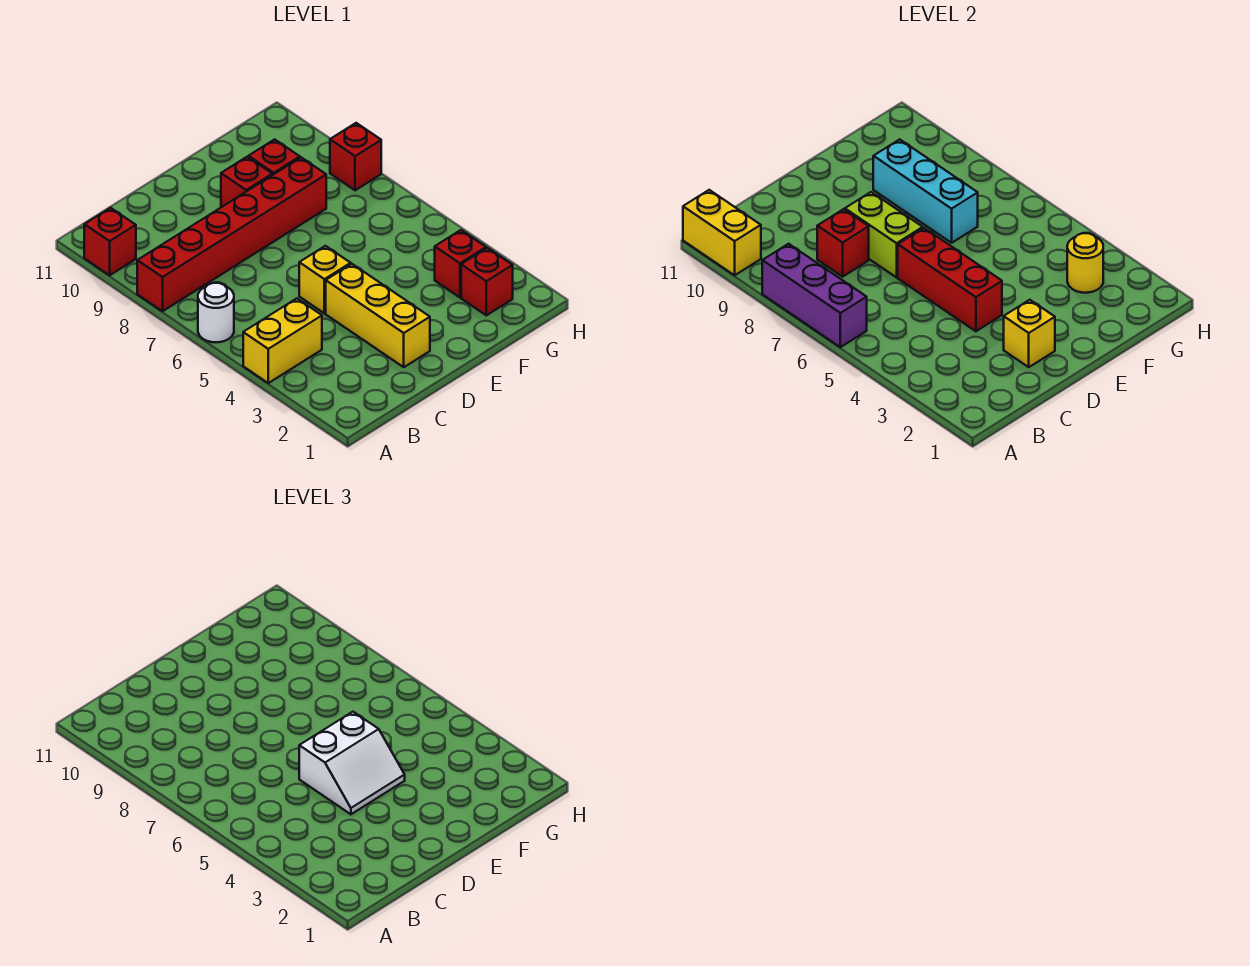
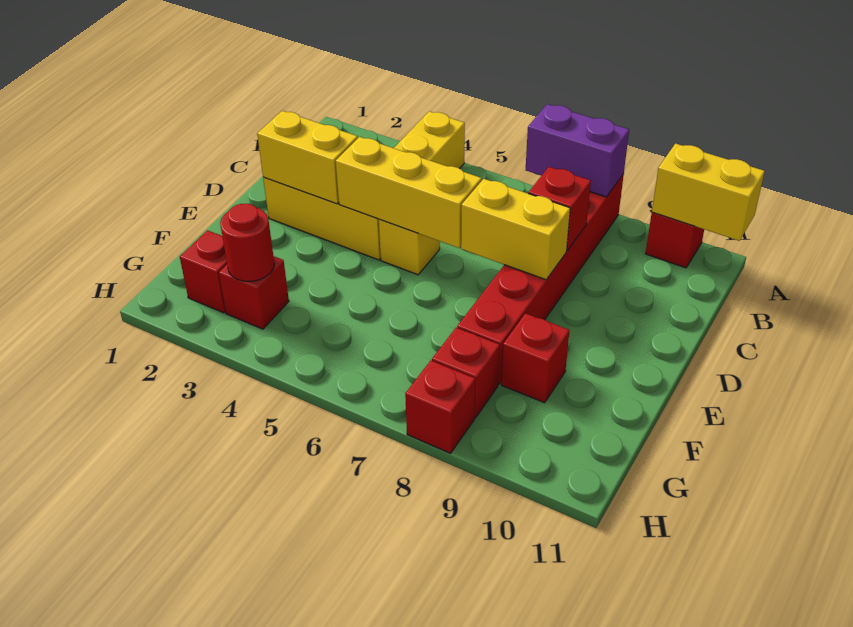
white round brick A6 level 1 -> none
purple brick A6:A8 level 2 -> purple brick A7:A8 level 2
yellow brick D2 level 2 -> yellow brick D2:D3 level 2
red brick D4:D6 level 2 -> yellow brick D4:D6 level 2
white slope D4:E5 level 3 top 5 -> none
lime brick D7:D8 level 2 -> yellow brick D7:D8 level 2
red brick E9 level 1 -> red brick G8 level 1
cyan brick F7:F9 level 2 -> none
yellow round brick G3 level 2 -> red round brick G3 level 2

